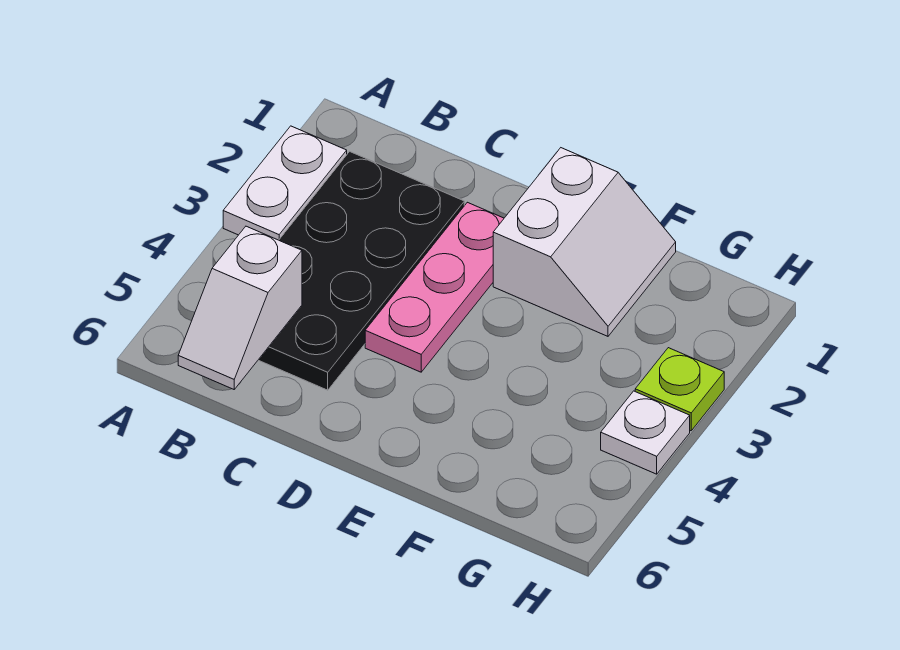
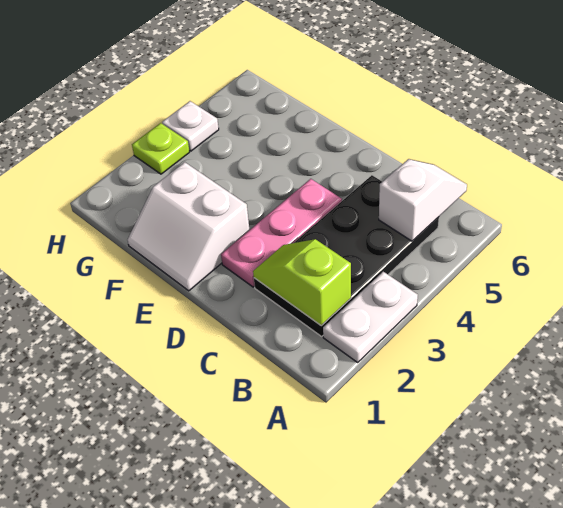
none -> lime slope B2:C2 level 2 top B
white slope E1:F2 level 1 top E -> white slope E1:F2 level 1 top 2

